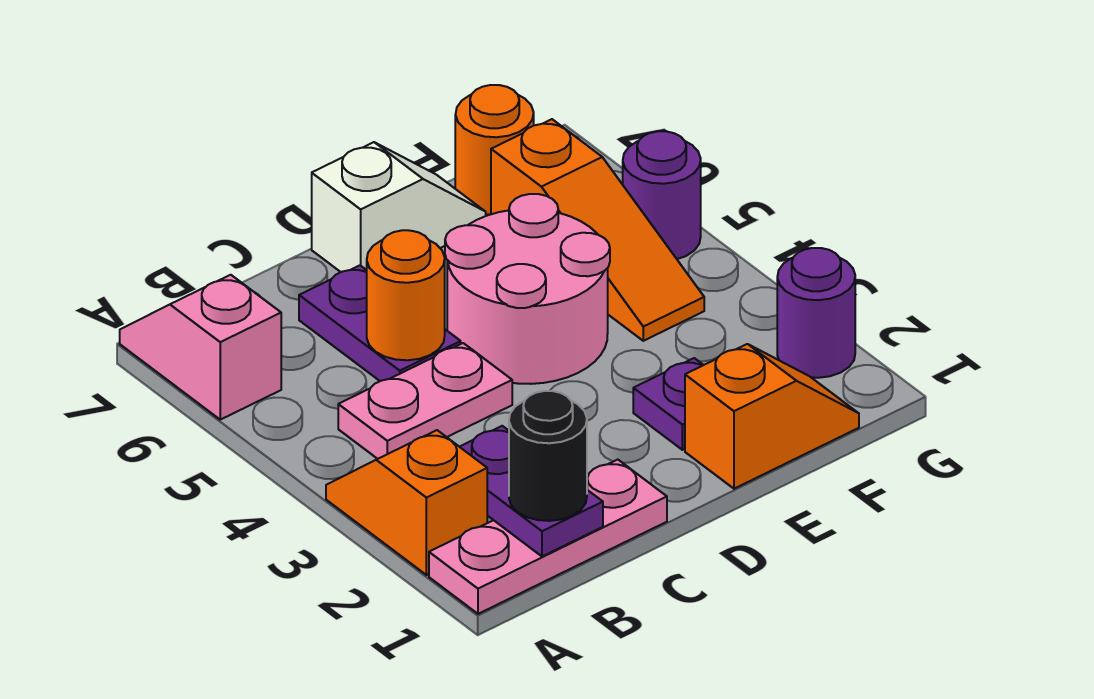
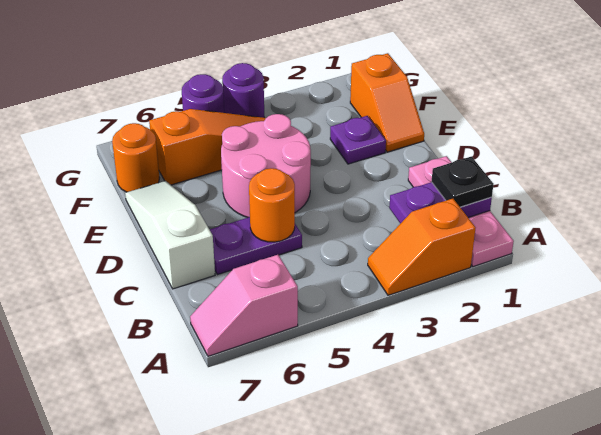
black round brick B1 level 3 -> black plate B1 level 3
pink plate B4:C4 level 1 -> none
white slope D7:E7 level 1 top D -> white slope C7:E7 level 1 top C
orange slope E1:F1 level 1 top E -> orange slope E1:F1 level 1 top F
purple round brick G2 level 1 -> purple round brick G4 level 1

